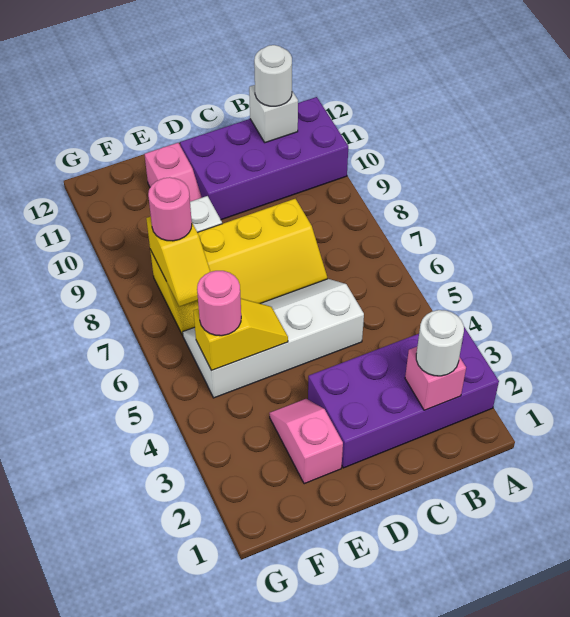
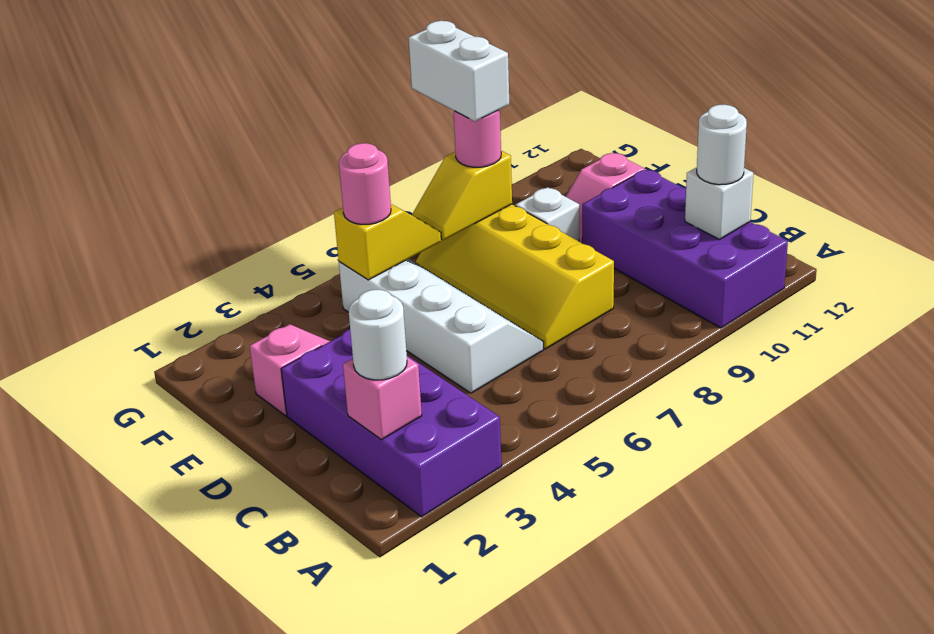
yellow slope E5:F5 level 2 top F -> yellow slope F5:F6 level 2 top 5
none -> white brick F8:G8 level 4

